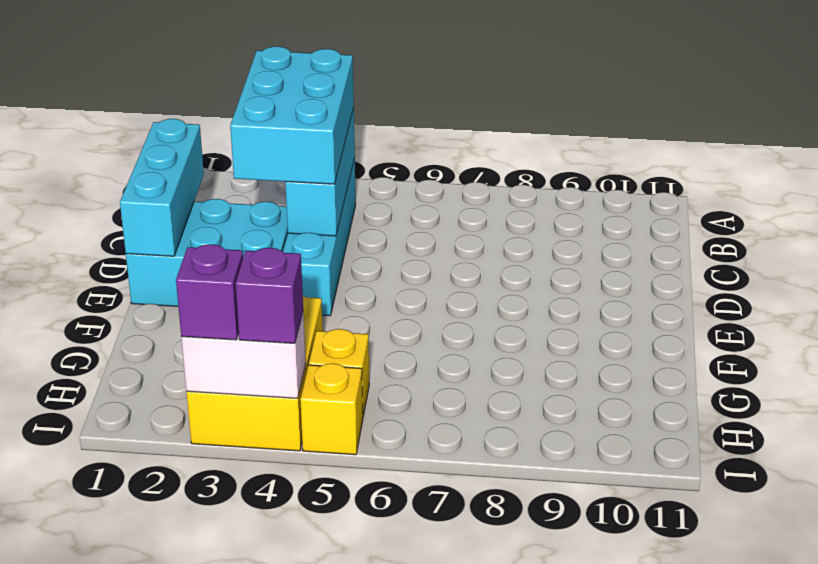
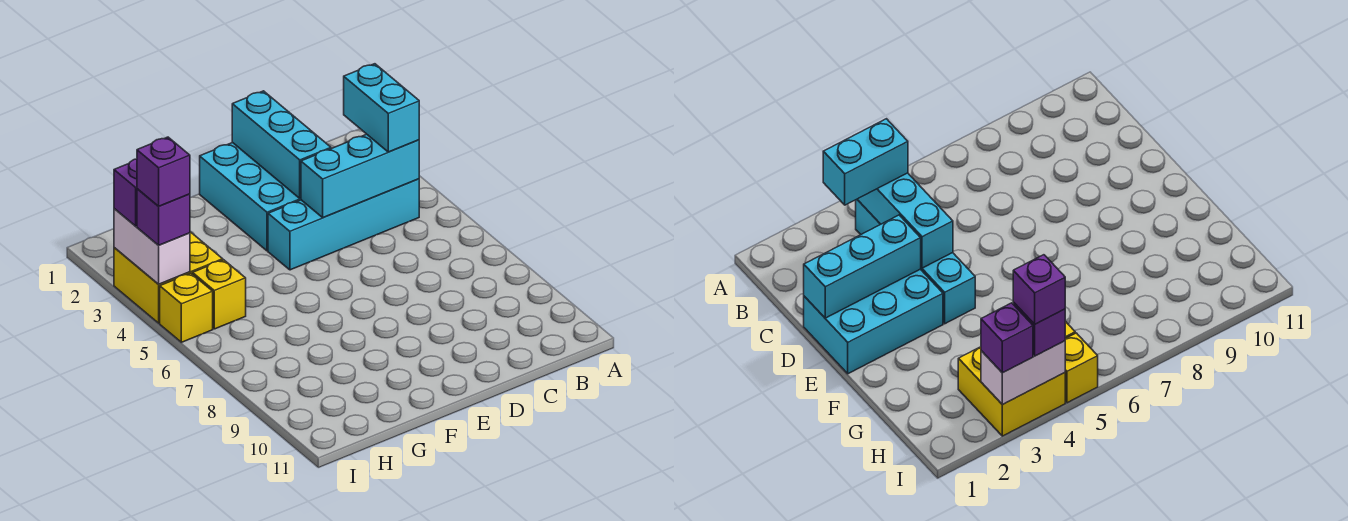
cyan brick B3:D4 level 3 -> cyan brick B3:B4 level 3
cyan brick C1:E1 level 2 -> cyan brick D1:D3 level 2
yellow brick G3:I4 level 1 -> yellow brick H3:I4 level 1
none -> purple brick I4 level 4

